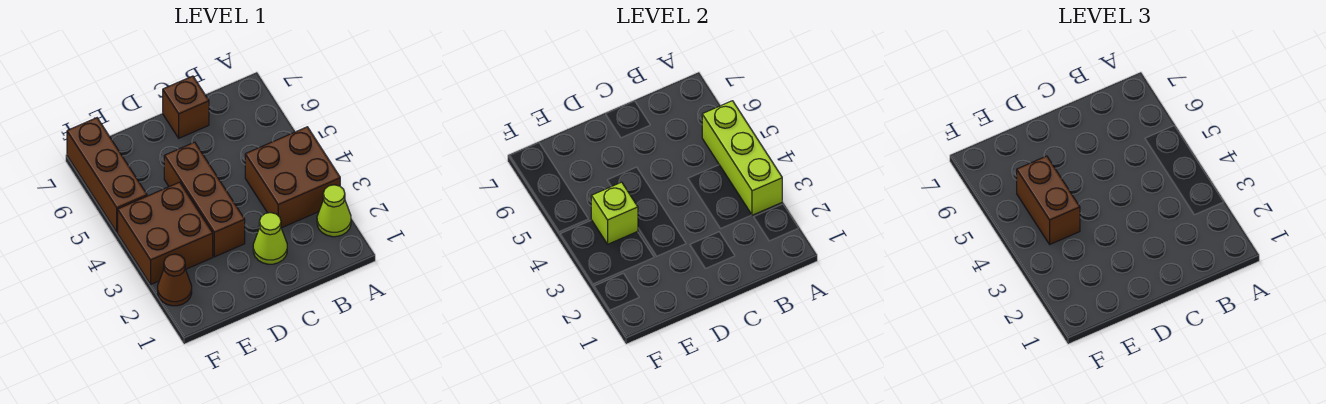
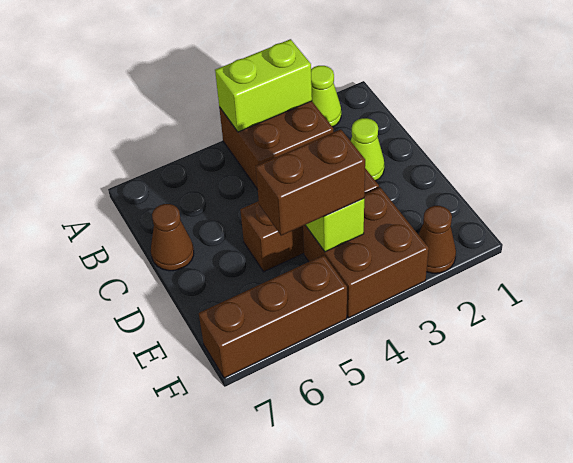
lime brick A3:A5 level 2 -> lime brick A3:A4 level 2
brown brick C7 level 1 -> brown cone C7 level 1

